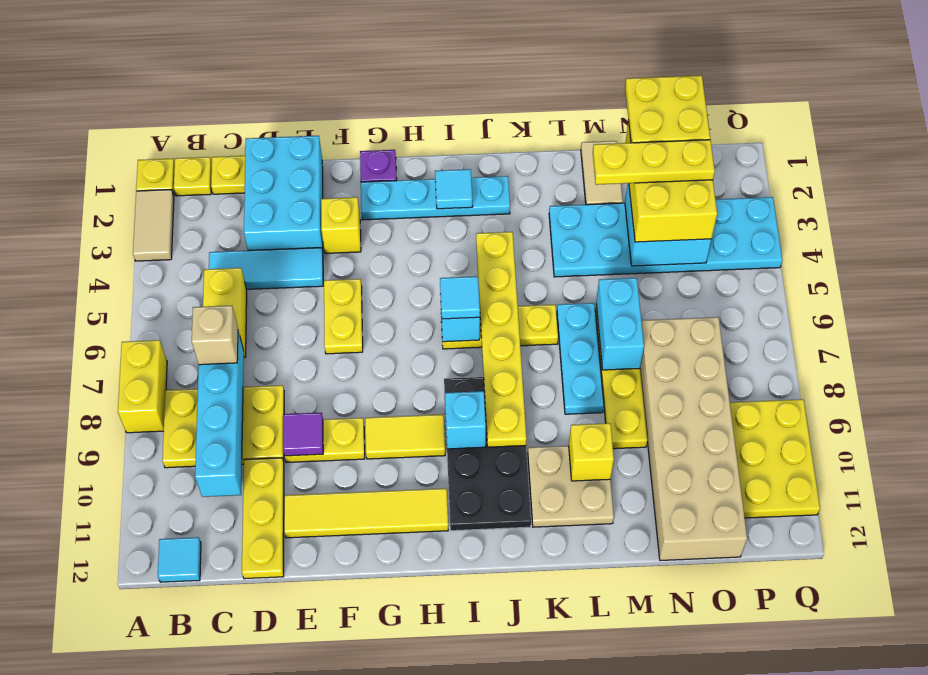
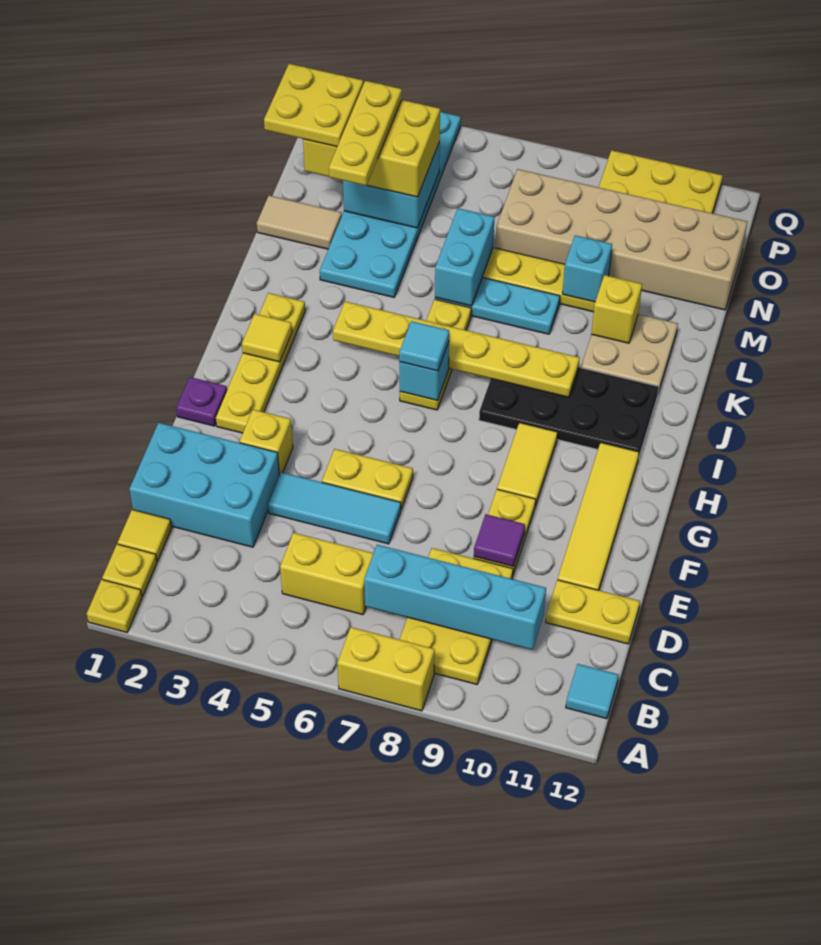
tan tile A2:A3 level 1 -> none
yellow plate C1 level 1 -> yellow tile C1 level 1
cyan tile C4:E4 level 1 -> cyan tile E4:E6 level 1
tan brick C7 level 3 -> none
yellow plate D10:D12 level 1 -> yellow plate D11:D12 level 1
cyan plate G2:J2 level 1 -> yellow plate G2:J2 level 1
cyan tile I2 level 2 -> yellow tile I2 level 2
cyan brick I9 level 2 -> cyan brick M9 level 2
cyan brick M6:M7 level 2 -> cyan brick L6:M6 level 2

